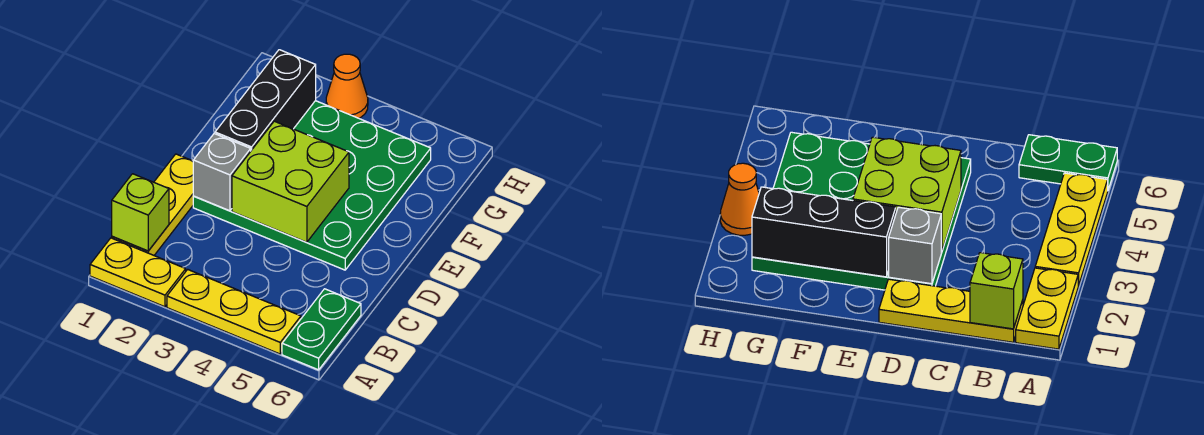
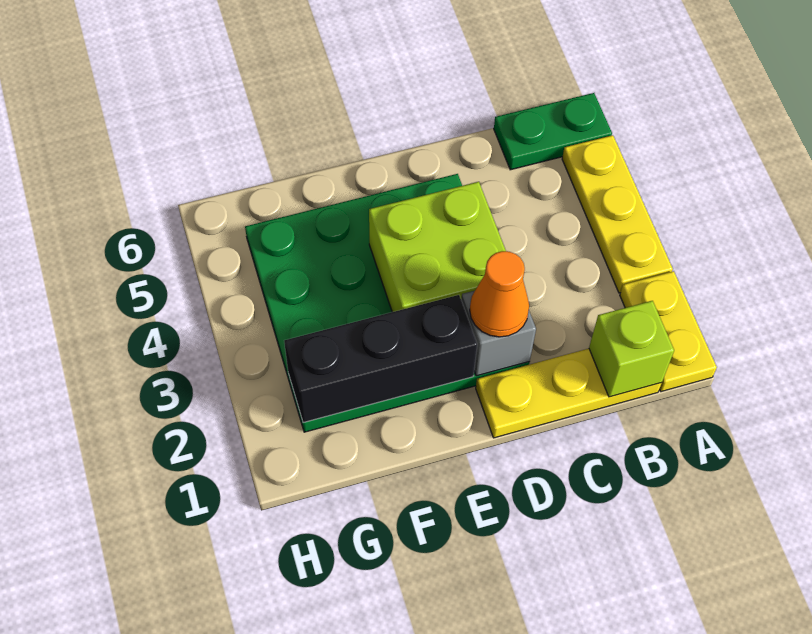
orange cone H3 level 1 -> orange cone D2 level 3

